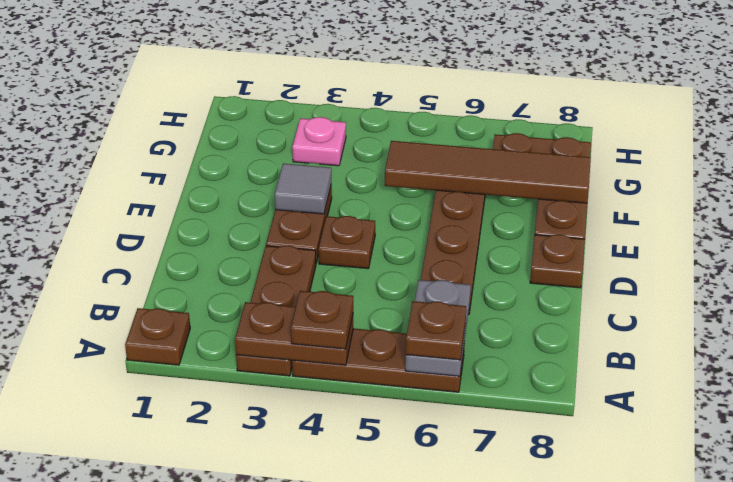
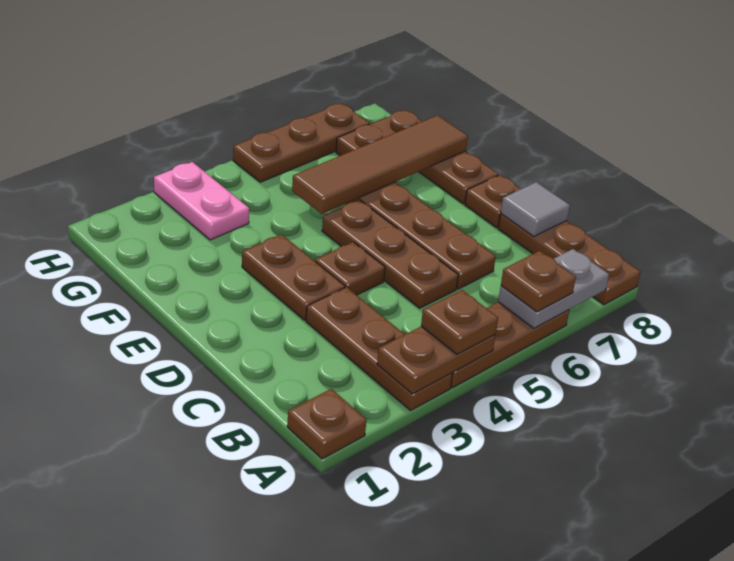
grey plate A6:B6 level 2 -> grey plate A6:A7 level 2
none -> brown plate A8:C8 level 1
none -> brown plate C5:E5 level 1
grey tile E3 level 2 -> grey tile C8 level 2
pink plate G3 level 1 -> pink plate G3:H3 level 1
none -> brown plate H5:H7 level 1

